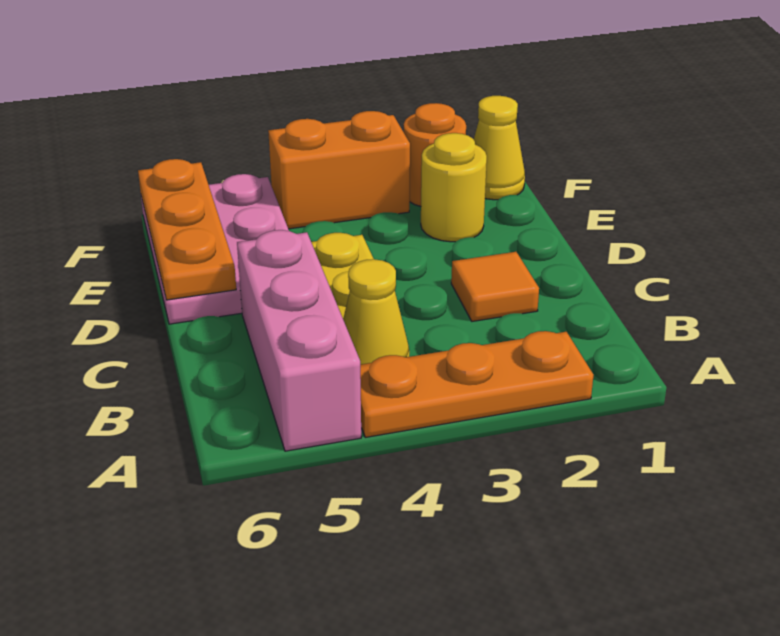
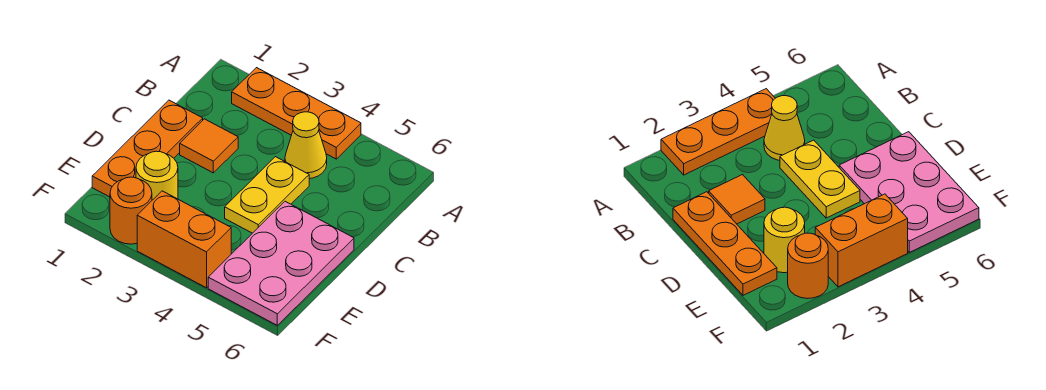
pink brick A5:C5 level 1 -> none
orange plate D6:F6 level 2 -> orange plate C1:E1 level 1
yellow cone F1 level 1 -> none

